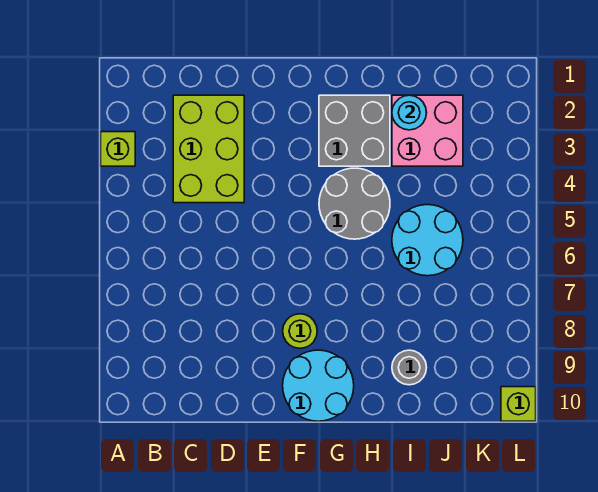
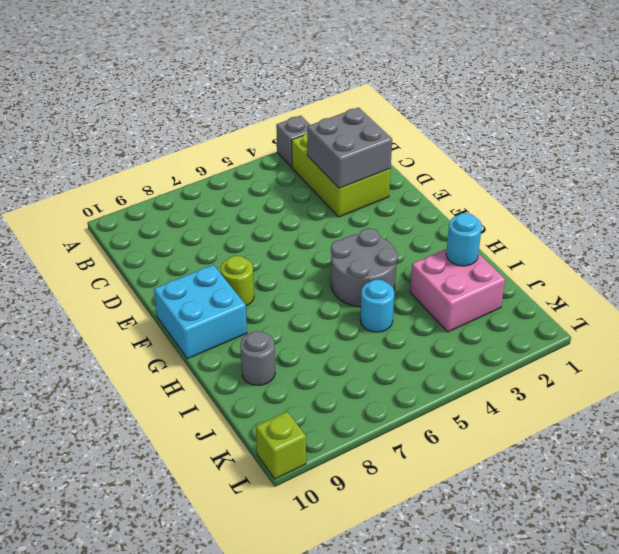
lime brick A3 level 1 -> grey brick A3 level 1
lime brick C2:D4 level 1 -> lime brick B2:D3 level 1
cyan round brick F9:G10 level 1 -> cyan brick F9:G10 level 1
grey brick G2:H3 level 1 -> grey brick C2:D3 level 2
cyan round brick I5:J6 level 1 -> cyan round brick I5 level 1

